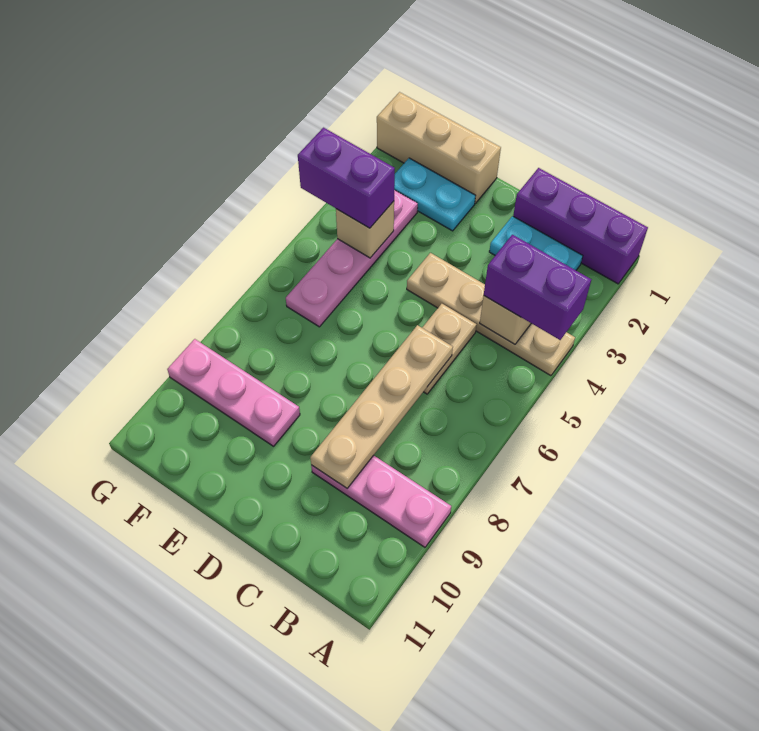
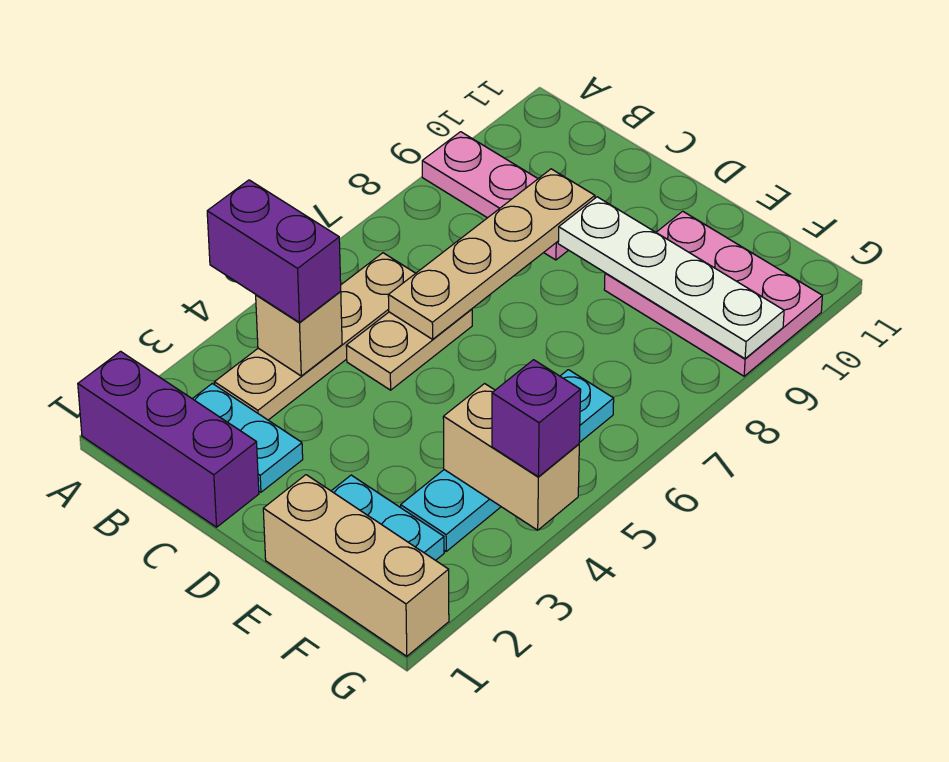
tan plate A4:D4 level 1 -> tan plate B3:B6 level 1
none -> white plate D9:G9 level 2
pink plate E9:G9 level 1 -> pink plate E9:G10 level 1
pink plate F3:F6 level 1 -> cyan plate F3:F6 level 1
tan brick F4 level 2 -> tan brick F4:G4 level 2
purple brick F4:G4 level 3 -> purple brick G4 level 3

